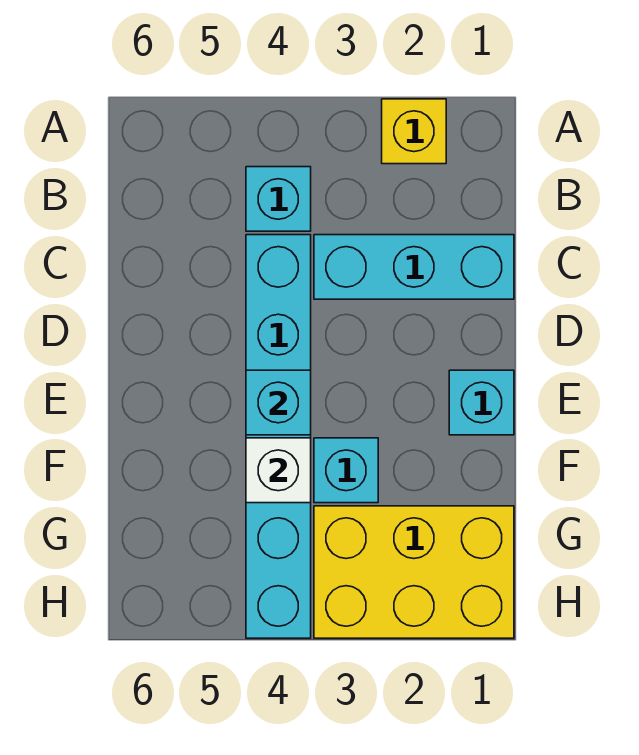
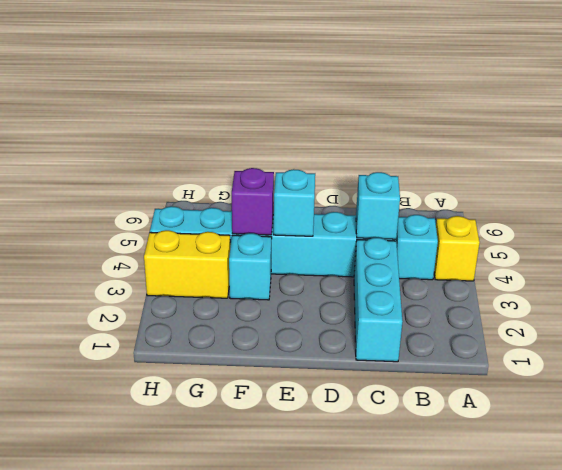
yellow brick A2 level 1 -> yellow brick A4 level 1
cyan brick E1 level 1 -> cyan brick C4 level 2
white brick F4 level 2 -> purple brick F4 level 2
yellow brick G1:H3 level 1 -> yellow brick G3:H3 level 1

